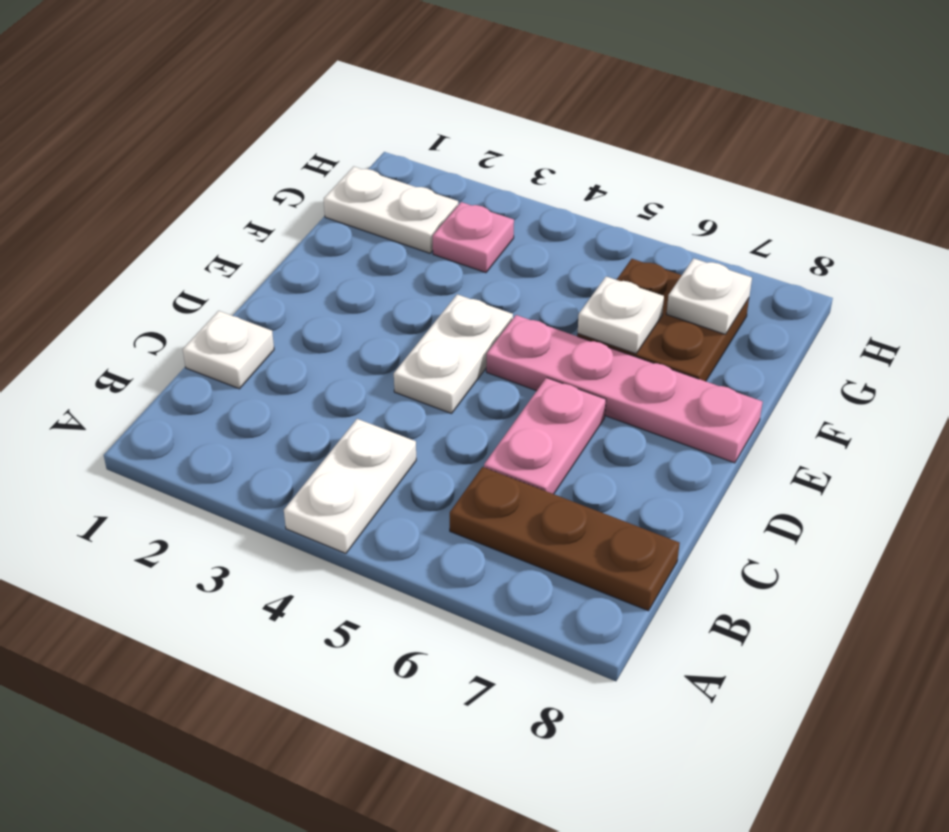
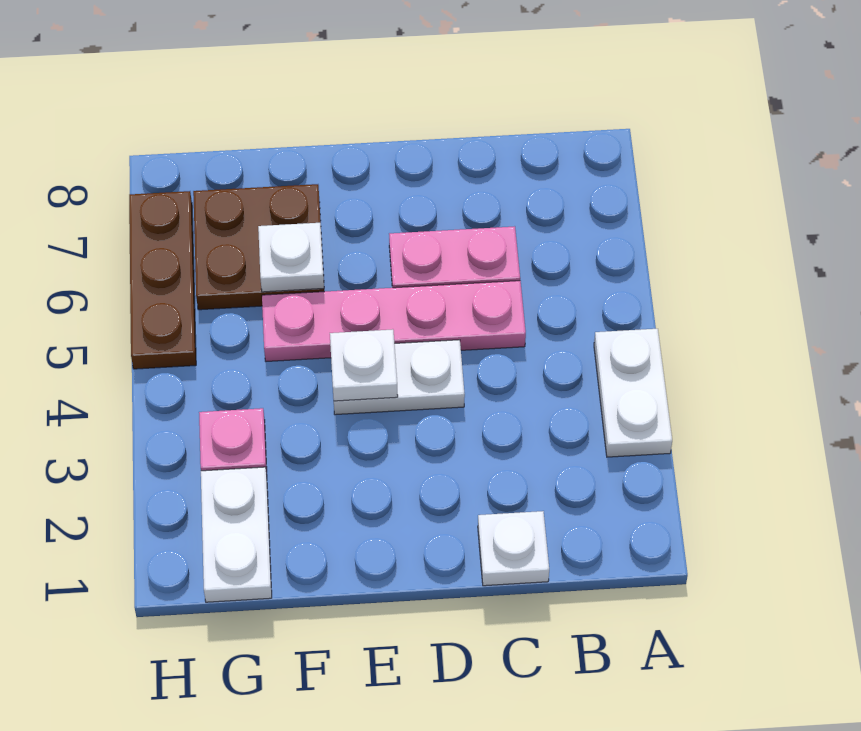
white plate A4:B4 level 1 -> white plate A3:A4 level 1
brown plate B6:B8 level 1 -> brown plate H5:H7 level 1
pink plate E5:E8 level 1 -> pink plate C5:F5 level 1
white plate G7 level 2 -> white plate E4 level 2

